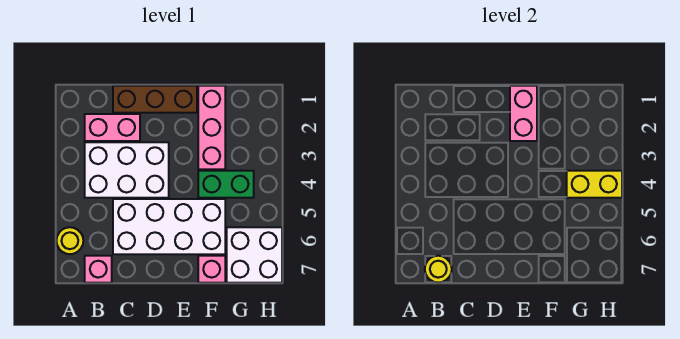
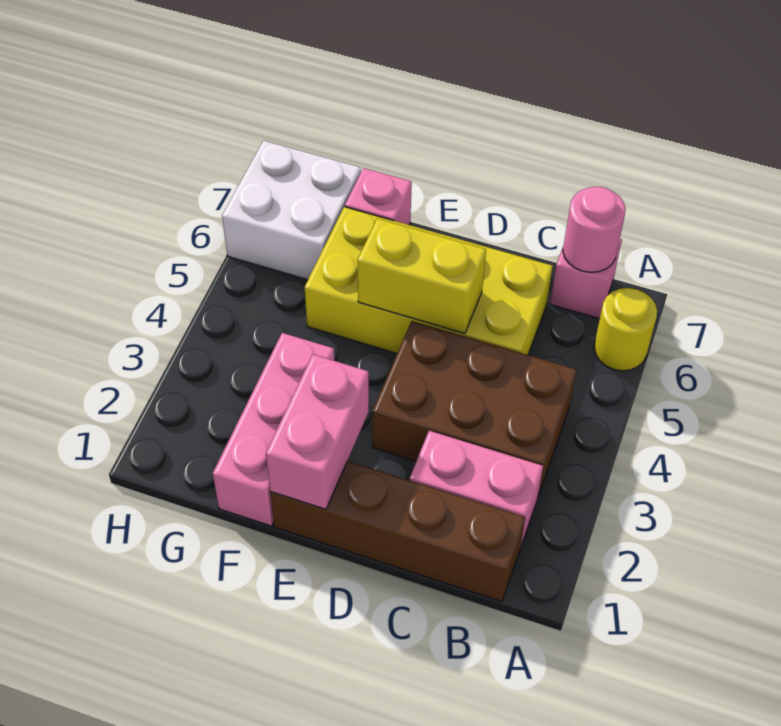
white brick B3:D4 level 1 -> brown brick B3:D4 level 1
yellow round brick B7 level 2 -> pink round brick B7 level 2
brown brick C1:E1 level 1 -> brown brick B1:E1 level 1
white brick C5:F6 level 1 -> yellow brick C5:F6 level 1
green brick F4:G4 level 1 -> none
yellow brick G4:H4 level 2 -> yellow brick D5:E5 level 2

